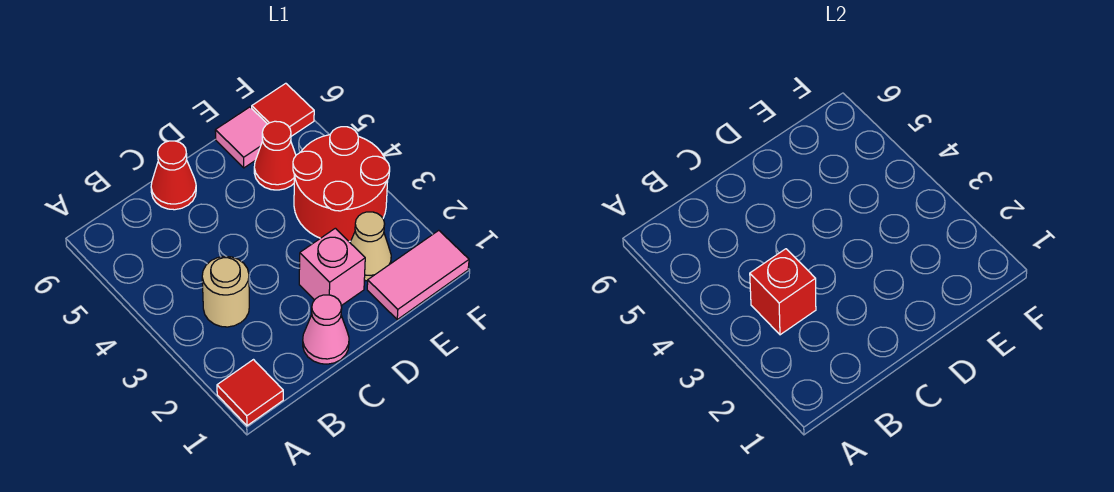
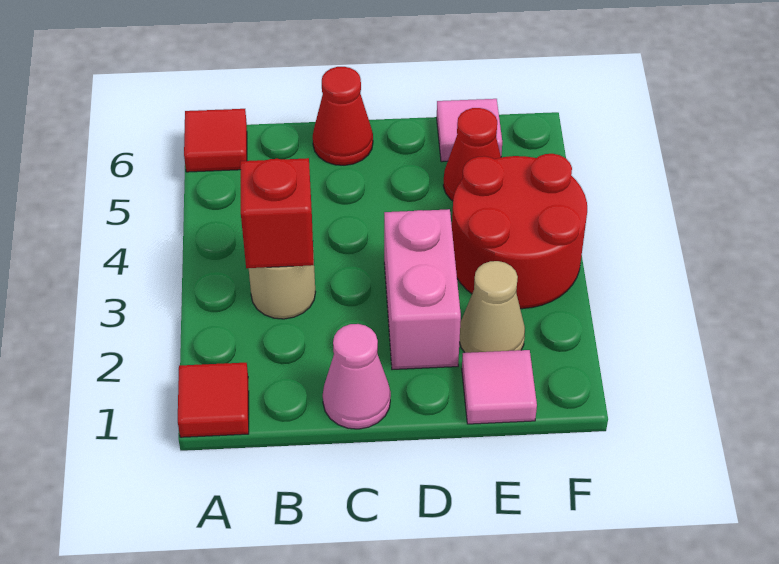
pink brick D2 level 1 -> pink brick D2:D3 level 1
pink tile E1:F1 level 1 -> pink tile E1 level 1
red tile F6 level 1 -> red tile A6 level 1

